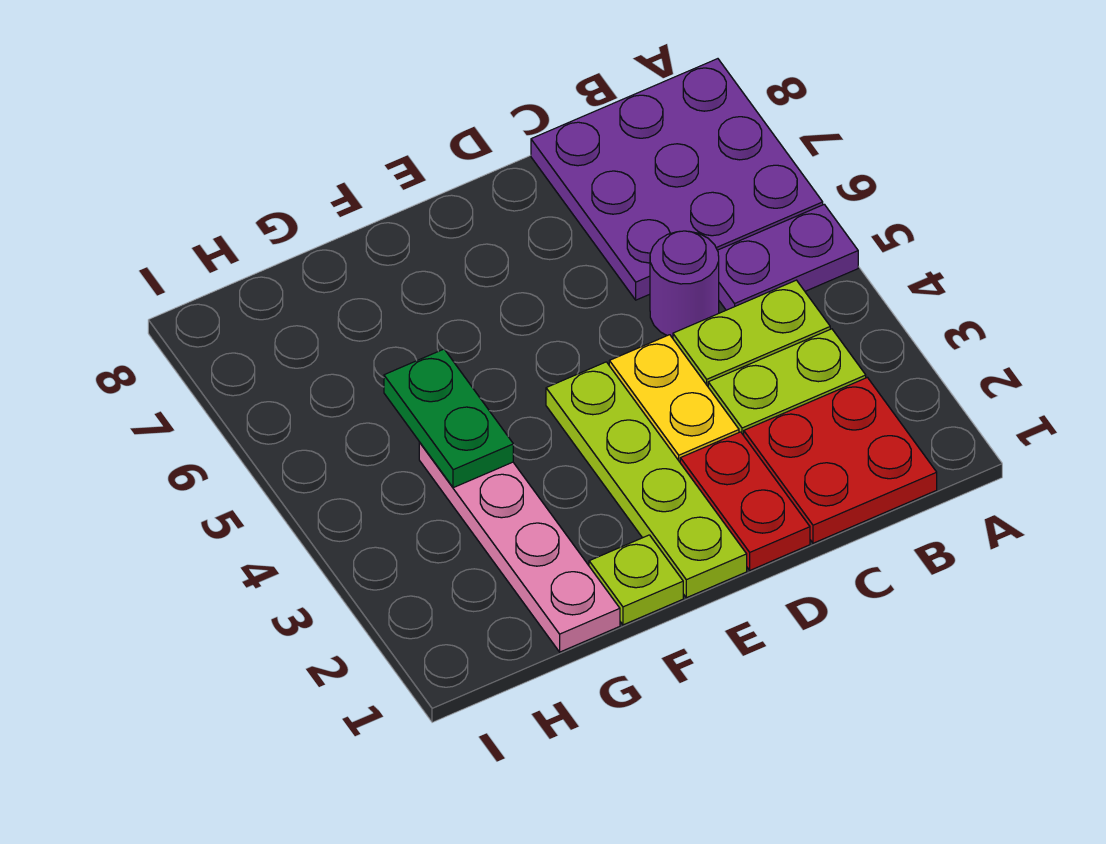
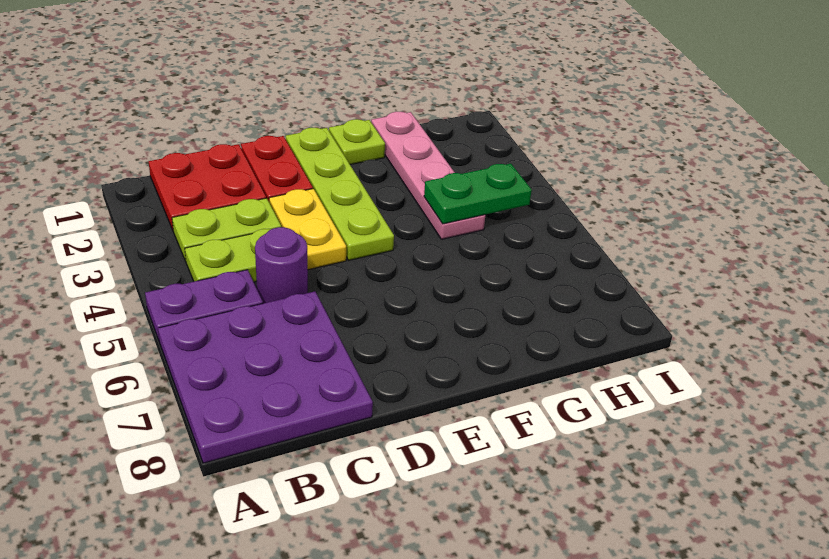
green plate G4:G5 level 2 -> green plate G4:H4 level 2

